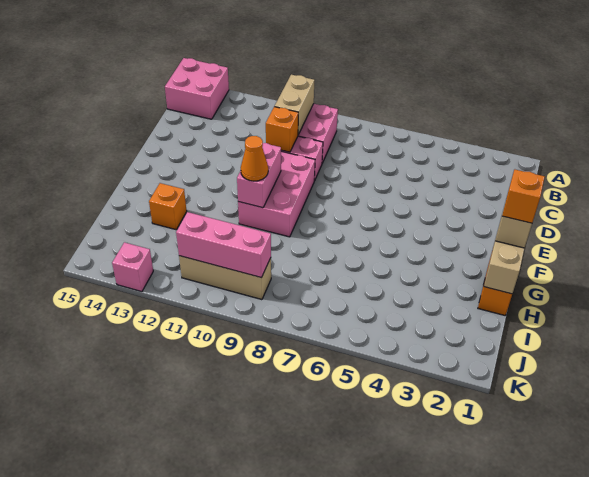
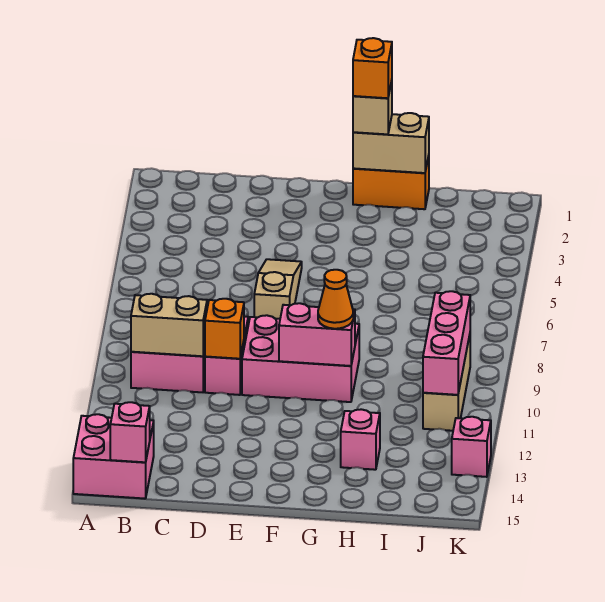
none -> pink brick B15 level 2
none -> tan slope E5:E7 level 1 top 7
orange brick H13 level 1 -> pink brick H13 level 1

